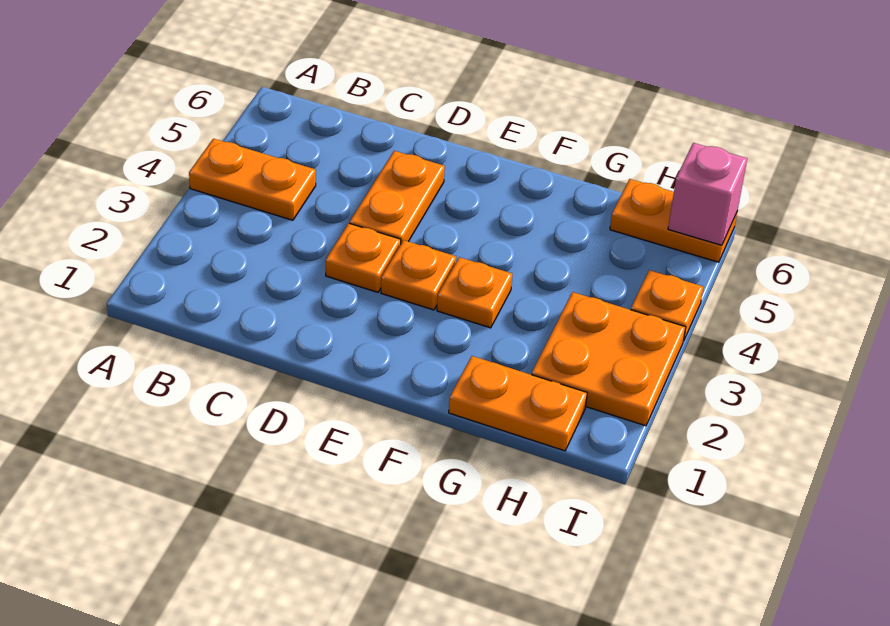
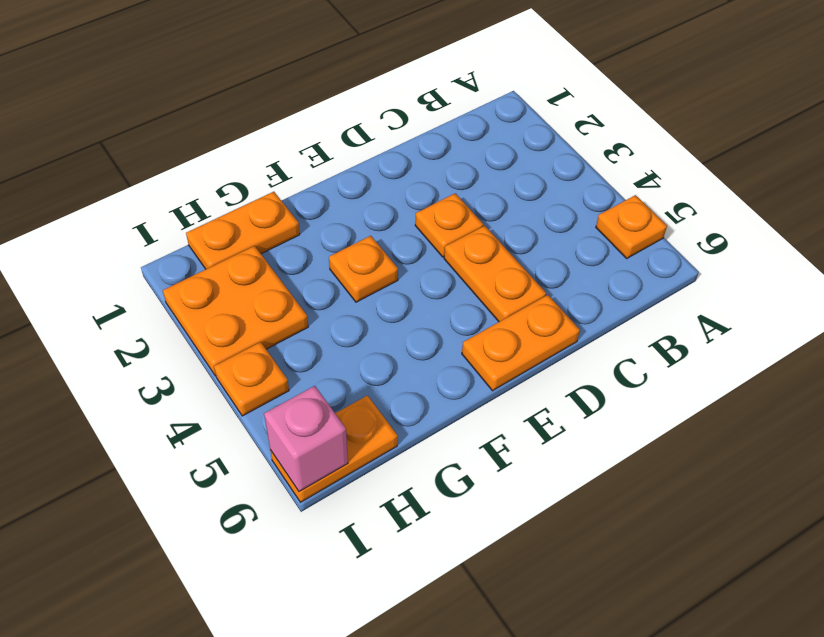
orange plate A4:B4 level 1 -> orange plate D6:E6 level 1
orange plate E3 level 1 -> orange plate A5 level 1

